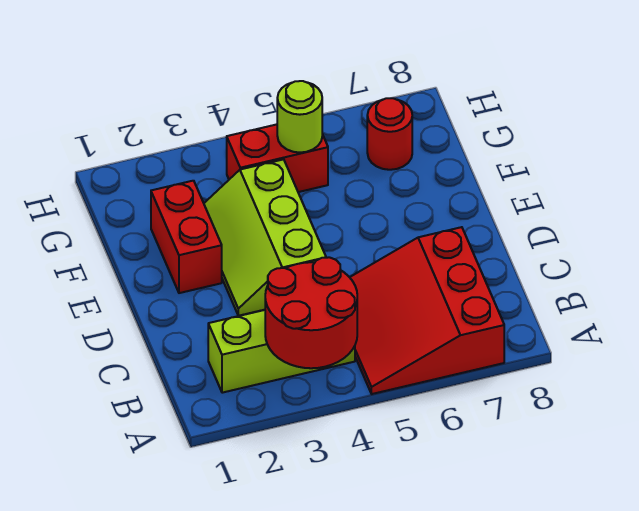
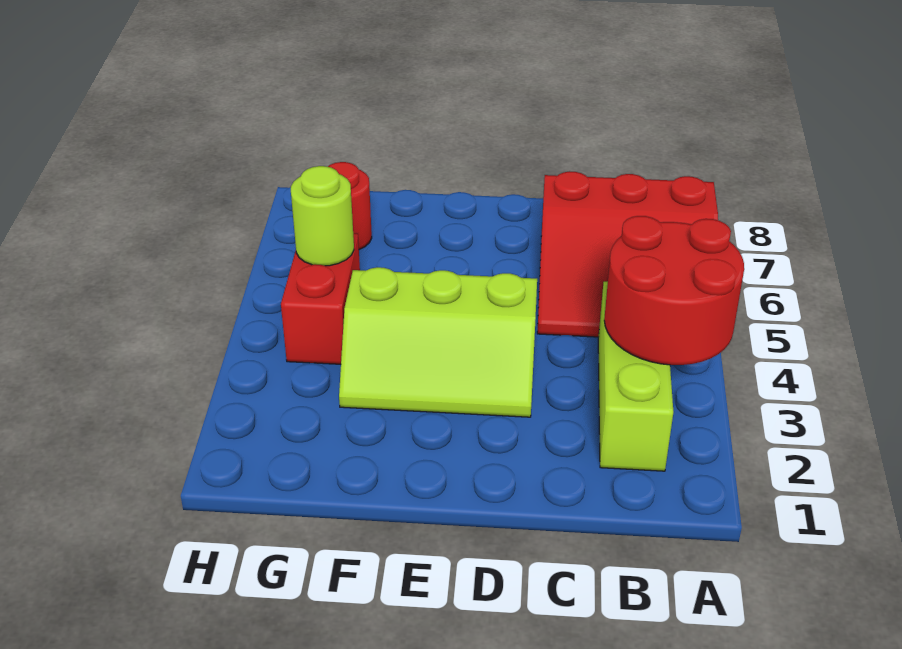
red brick E2:F2 level 1 -> none

